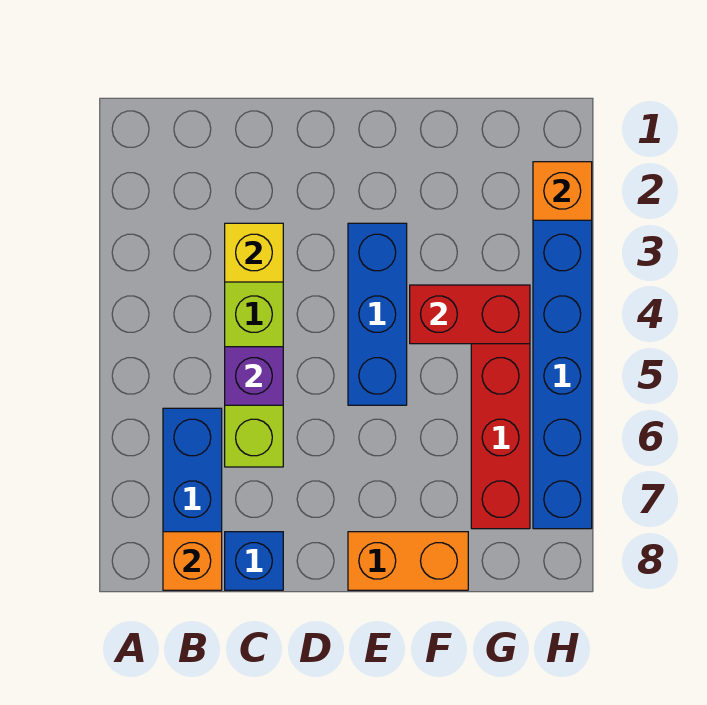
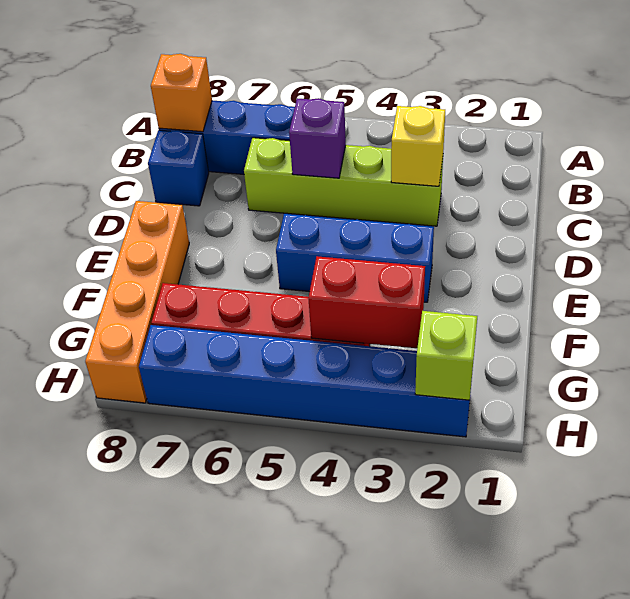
orange brick E8:F8 level 1 -> orange brick E8:H8 level 1
red brick F4:G4 level 2 -> red brick G3:G4 level 2
orange brick H2 level 2 -> lime brick H2 level 2

